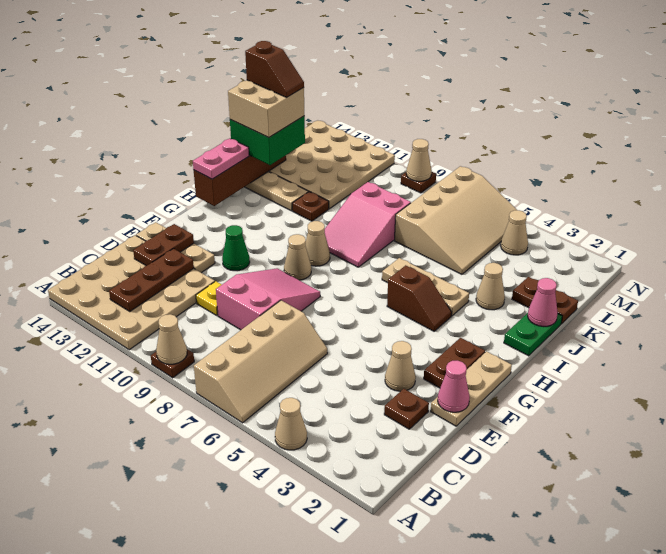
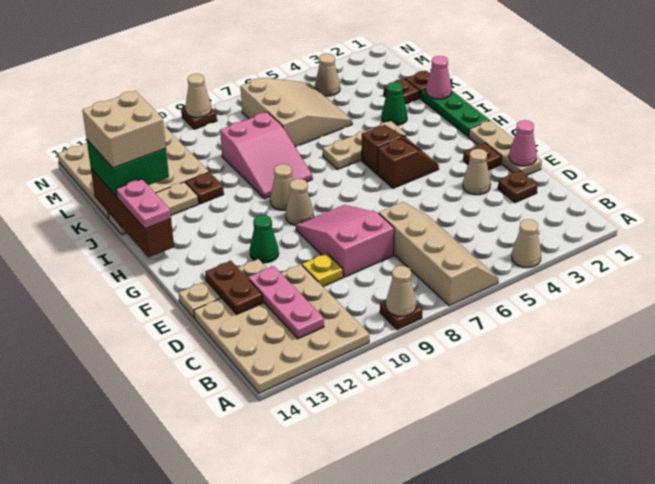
brown plate B12:D12 level 2 -> pink plate B12:D12 level 2
brown plate F2:G2 level 1 -> brown plate F2 level 1
green plate I1:J1 level 1 -> green plate H1:J1 level 1
tan cone J3 level 1 -> green cone J3 level 1
tan slope K5:N7 level 1 top 7 -> tan slope K5:M7 level 1 top 7
brown slope K13:K14 level 5 top 14 -> brown slope G4:G5 level 1 top 5

